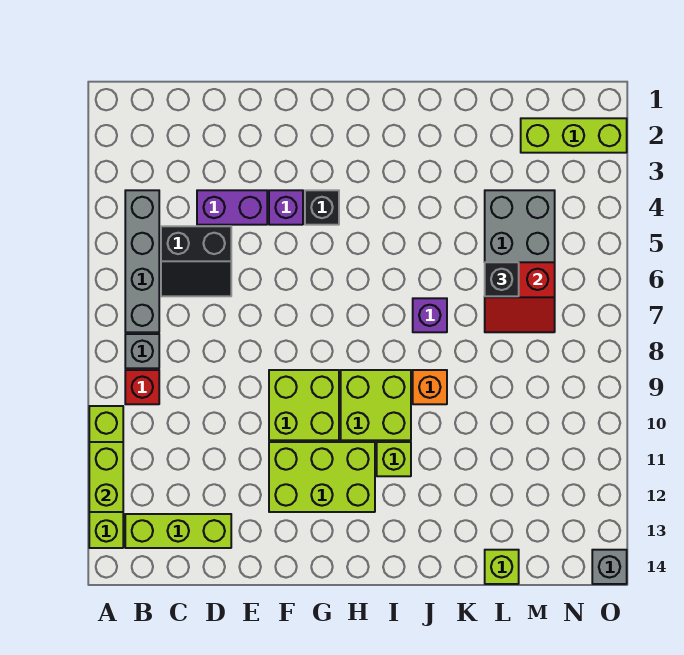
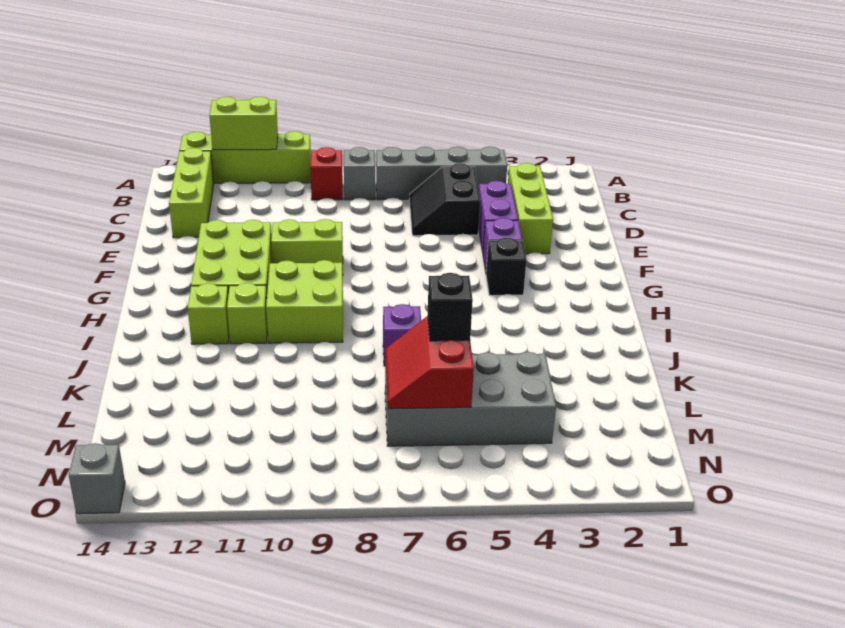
lime brick F9:G10 level 1 -> lime brick F9:F10 level 1
orange brick J9 level 1 -> none
lime brick L14 level 1 -> lime brick I12 level 1
lime brick M2:O2 level 1 -> lime brick C3:E3 level 1

